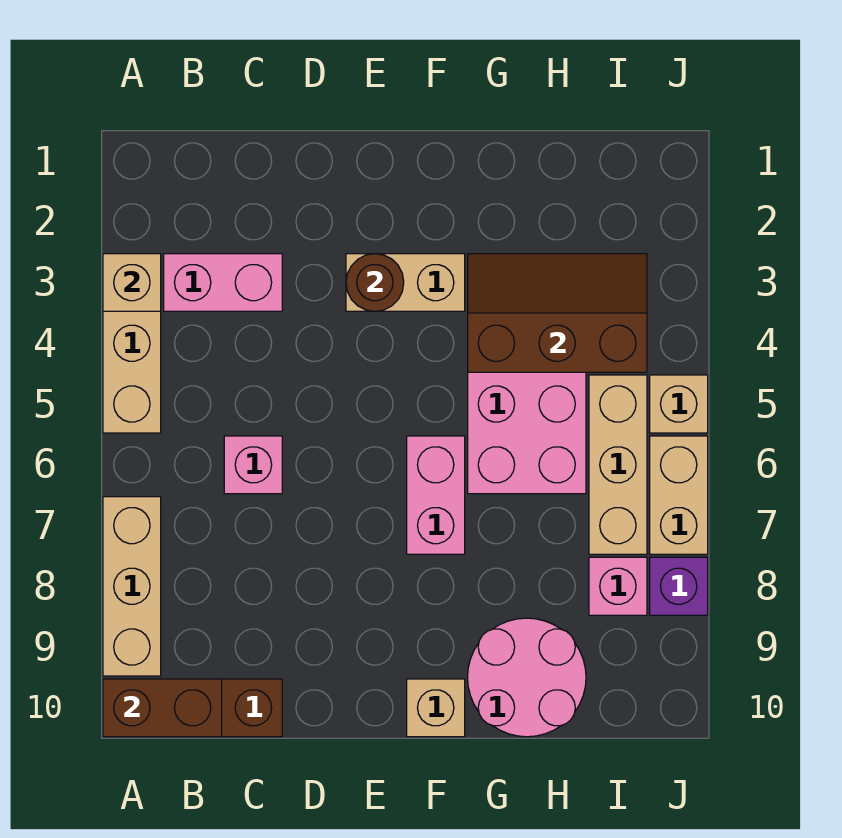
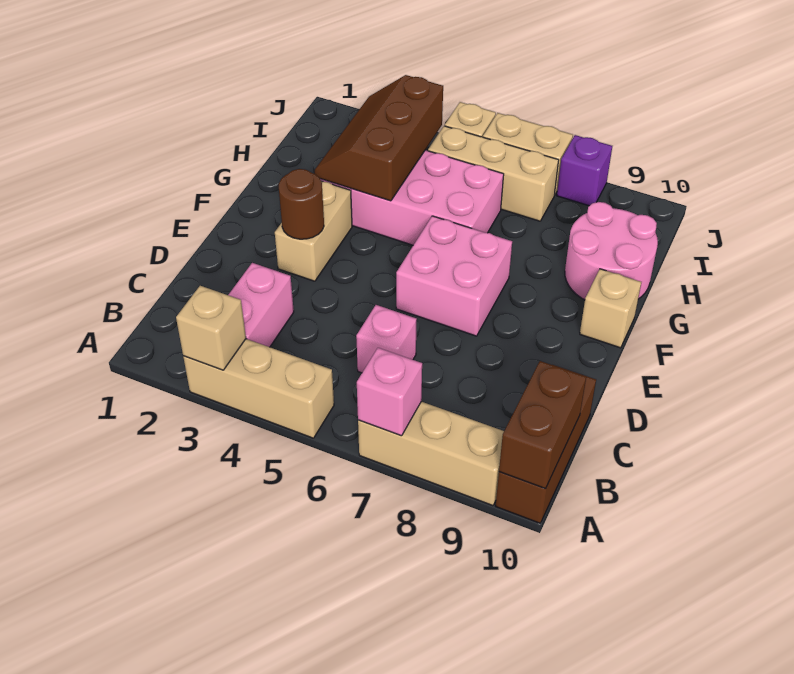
pink brick F6:F7 level 1 -> pink brick E6:F7 level 1
pink brick I8 level 1 -> pink brick A7 level 2

